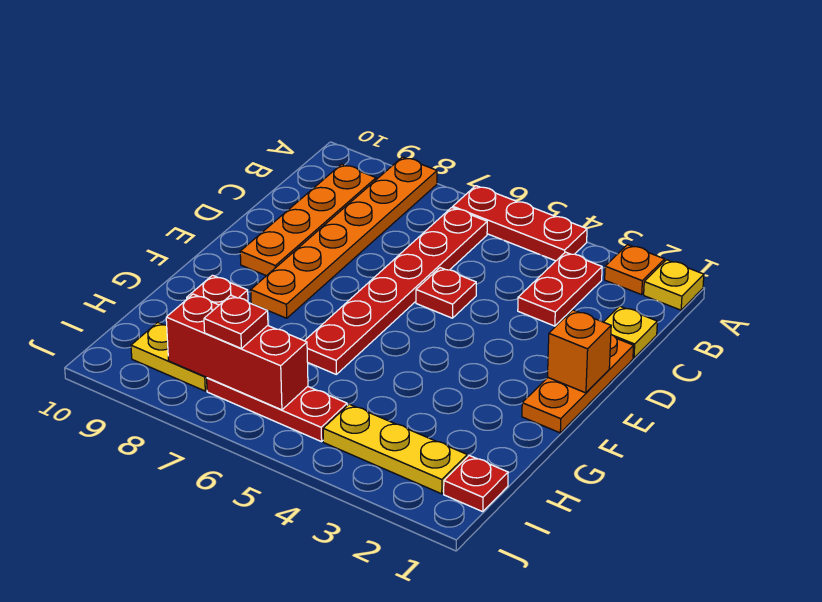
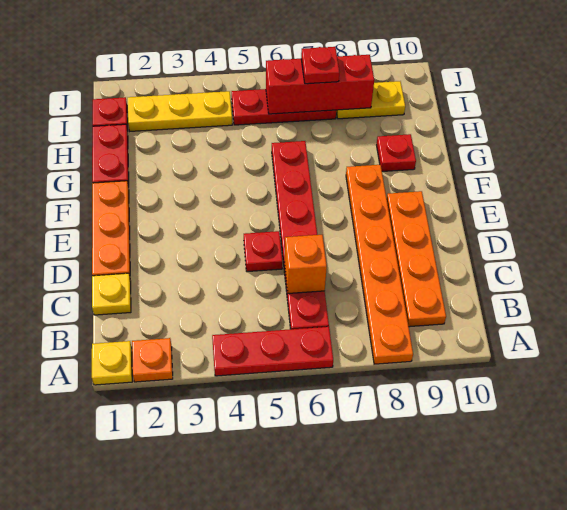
red plate B3:C3 level 1 -> red plate G1:H1 level 1
orange brick E1 level 2 -> orange brick C6 level 2

